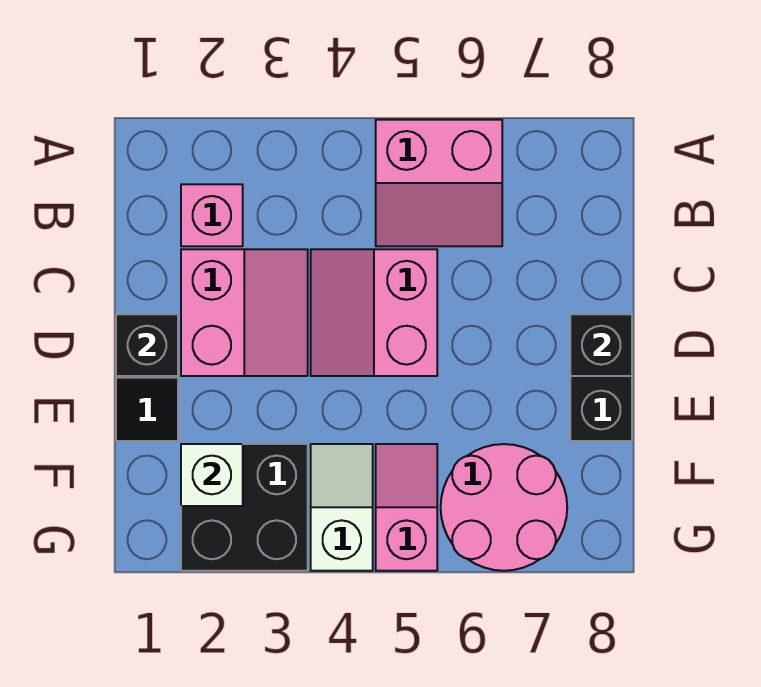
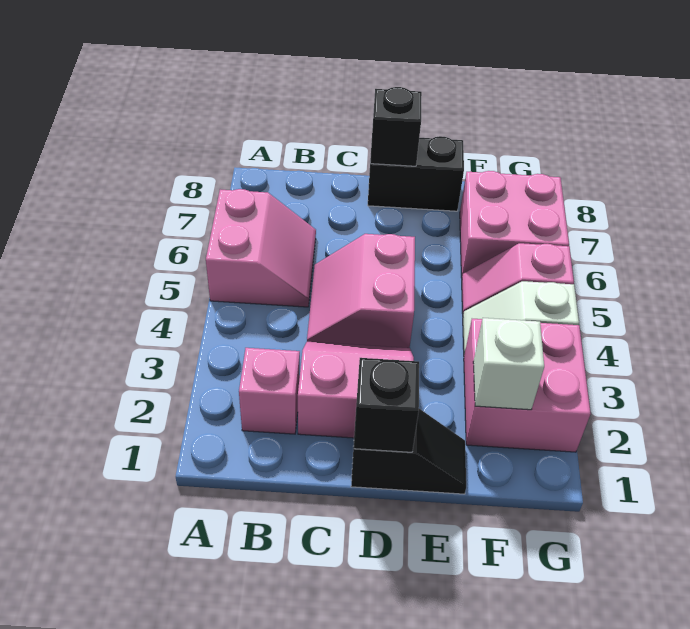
pink slope C4:D5 level 1 top 5 -> pink slope C4:D5 level 1 top D
black brick F2:G3 level 1 -> pink brick F2:G3 level 1
pink round brick F6:G7 level 1 -> pink brick F6:G7 level 1

